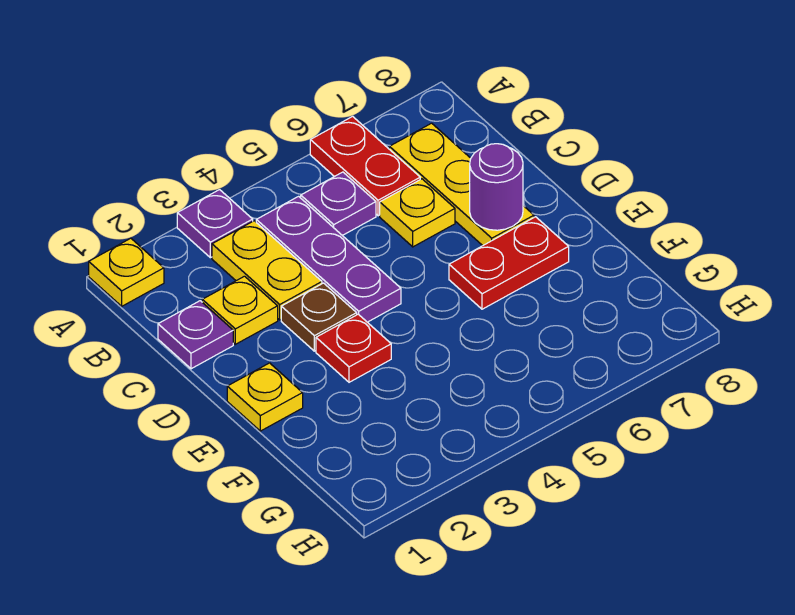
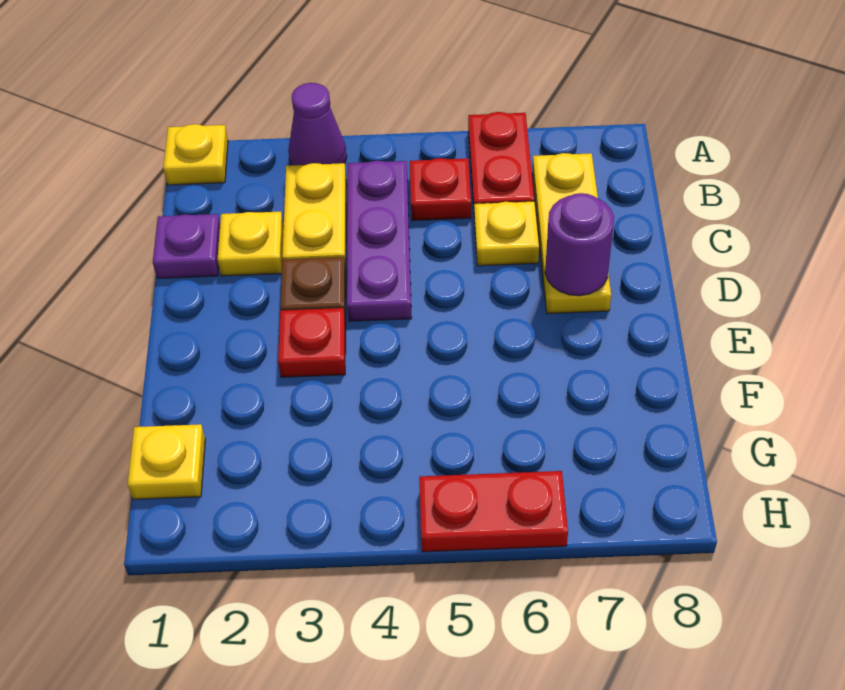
purple plate A3 level 1 -> purple cone A3 level 1
purple plate B5 level 1 -> red plate B5 level 1
yellow plate E1 level 1 -> yellow plate G1 level 1
red plate E6:E7 level 1 -> red plate H5:H6 level 1

